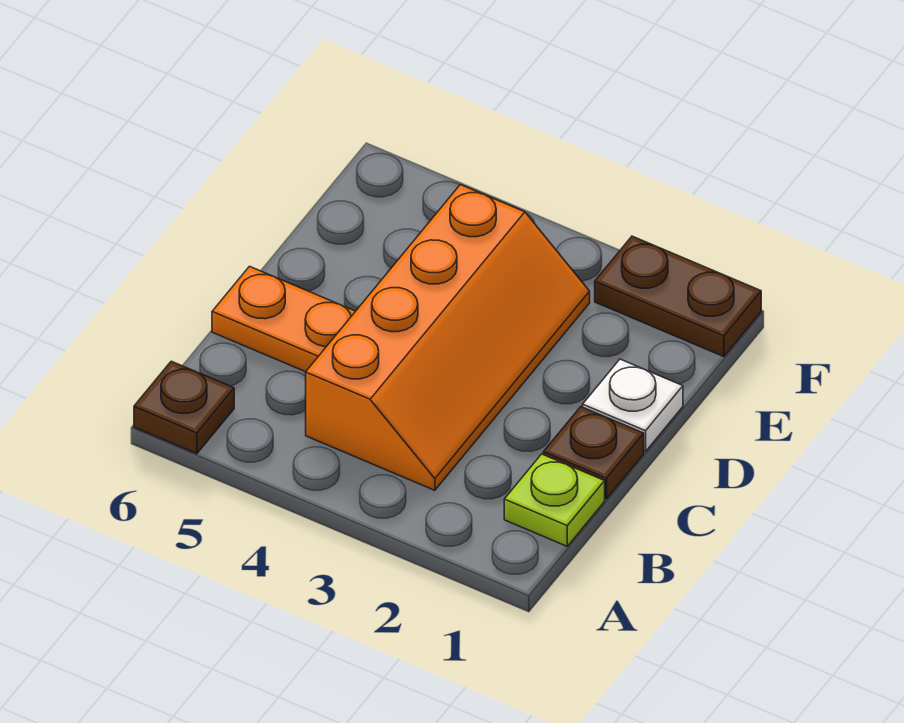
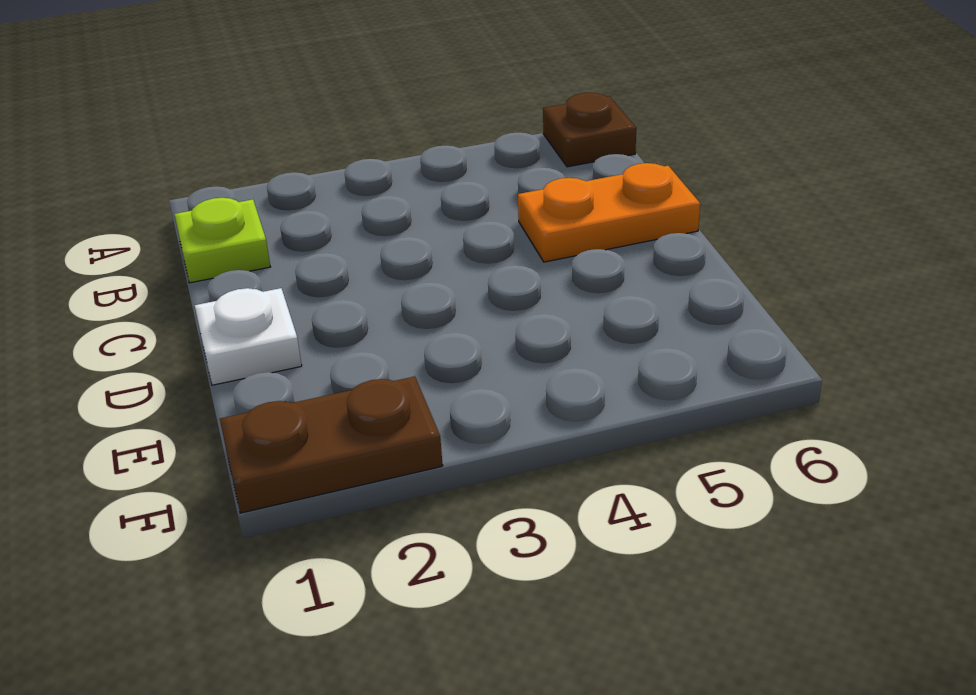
orange slope B3:E4 level 1 top 4 -> none
brown plate C1 level 1 -> none

